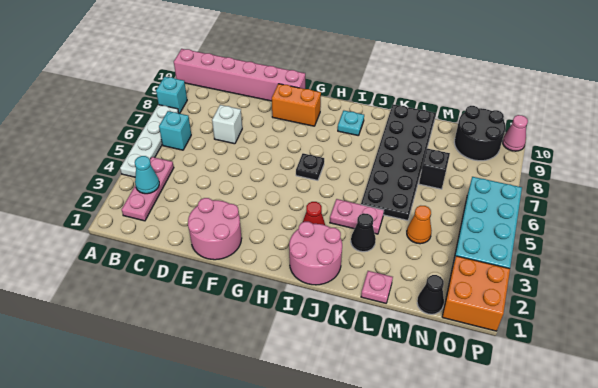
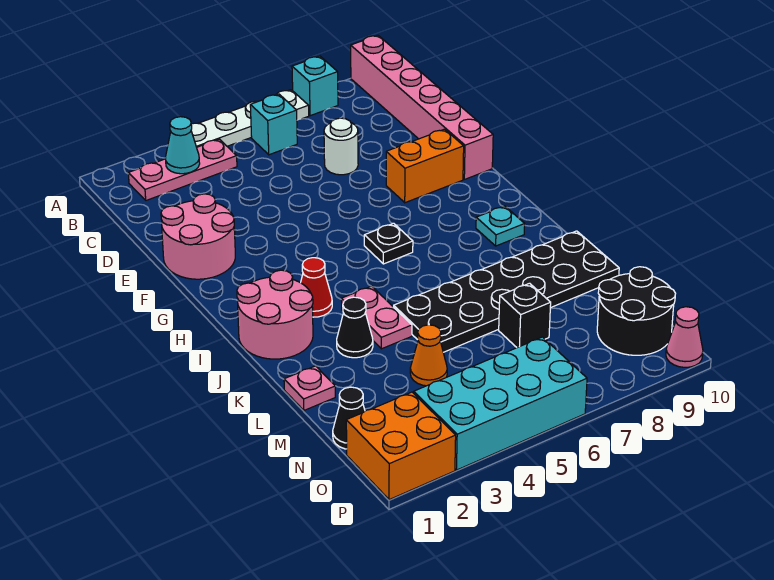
white brick D7 level 1 -> white round brick D7 level 1
orange brick F9:G9 level 1 -> orange brick F8:F9 level 1

